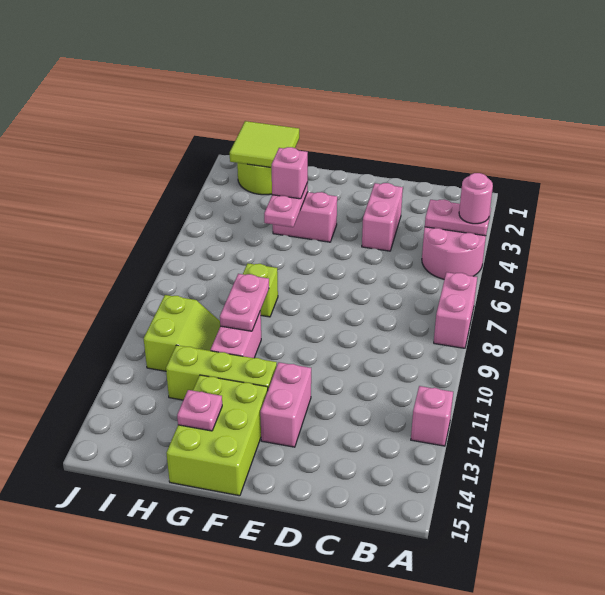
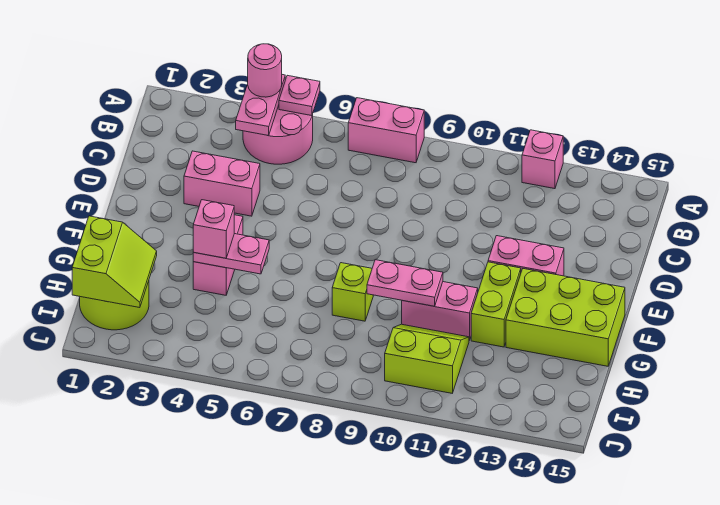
lime brick F12:H12 level 1 -> lime brick F12:G12 level 1
pink plate G14 level 2 -> pink plate A5 level 2
lime tile H1:I2 level 2 -> lime slope H1:I2 level 2 top 1

